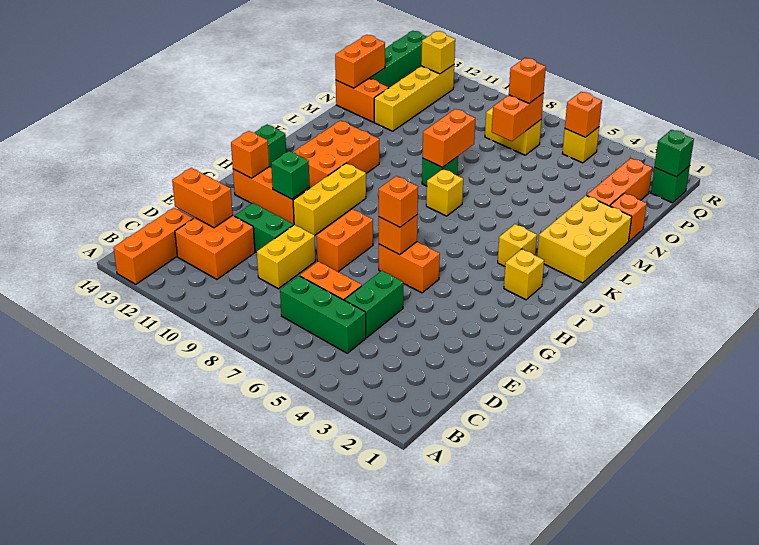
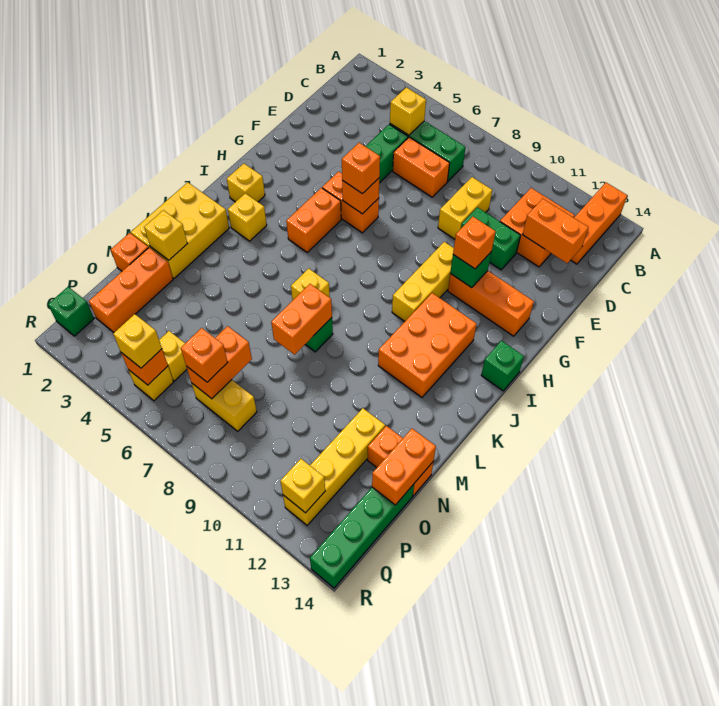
none -> yellow brick C5 level 2
orange brick F8:G8 level 1 -> orange brick H5:I5 level 1
orange brick G13 level 2 -> orange brick G11 level 3
none -> yellow brick M2 level 2
none -> yellow brick P5 level 1
green brick Q1 level 2 -> none
none -> yellow brick Q5 level 3

